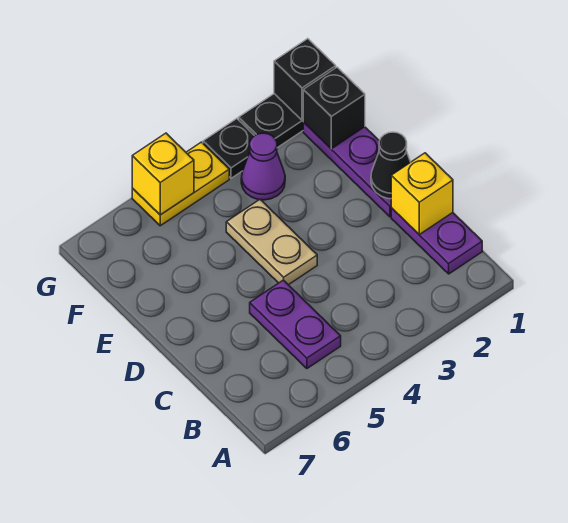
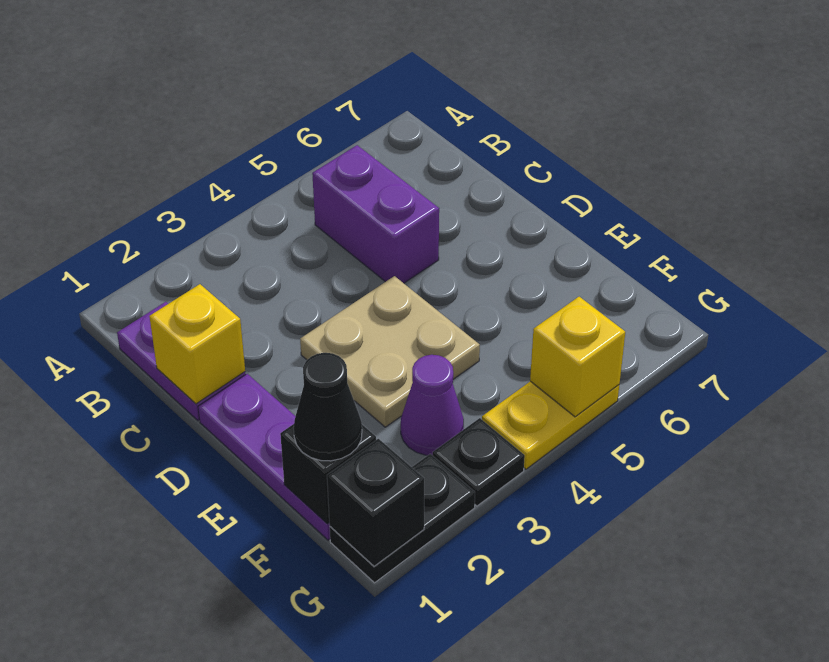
purple plate B5:C5 level 1 -> purple brick B5:C5 level 1
black cone D1 level 2 -> black cone F1 level 3
tan plate D4:E4 level 1 -> tan plate D3:E4 level 1

